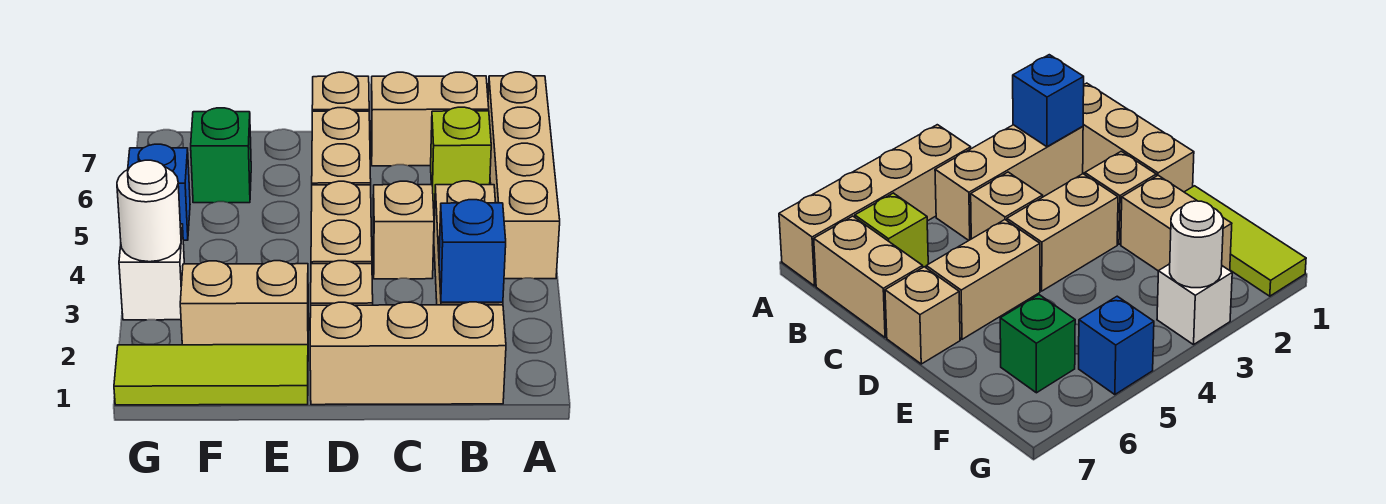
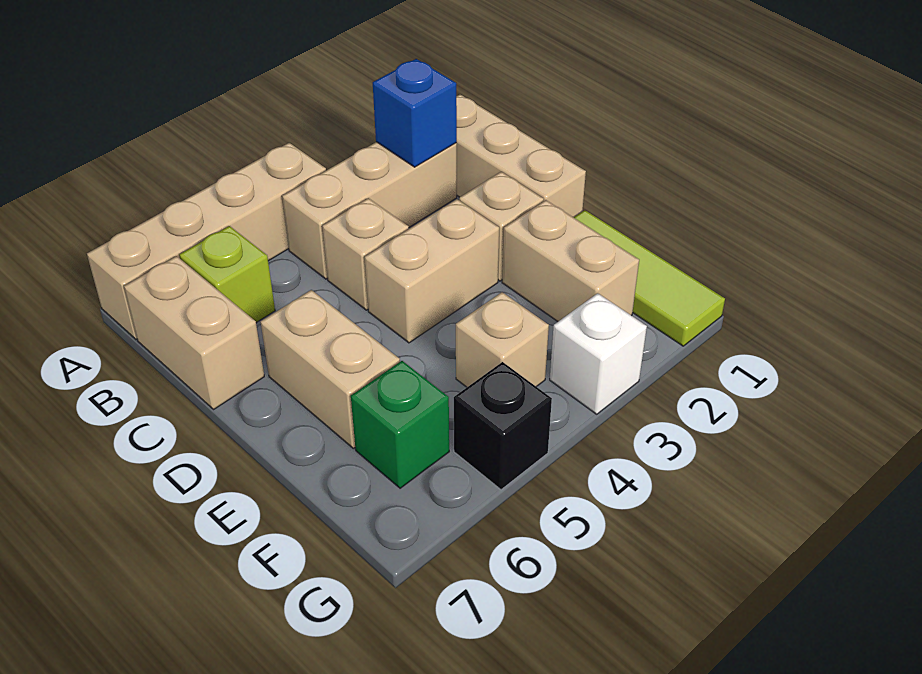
tan brick D5:D6 level 1 -> tan brick D6:E6 level 1
tan brick D7 level 1 -> tan brick F4 level 1
white round brick G3 level 2 -> none
blue brick G5 level 1 -> black brick G5 level 1

